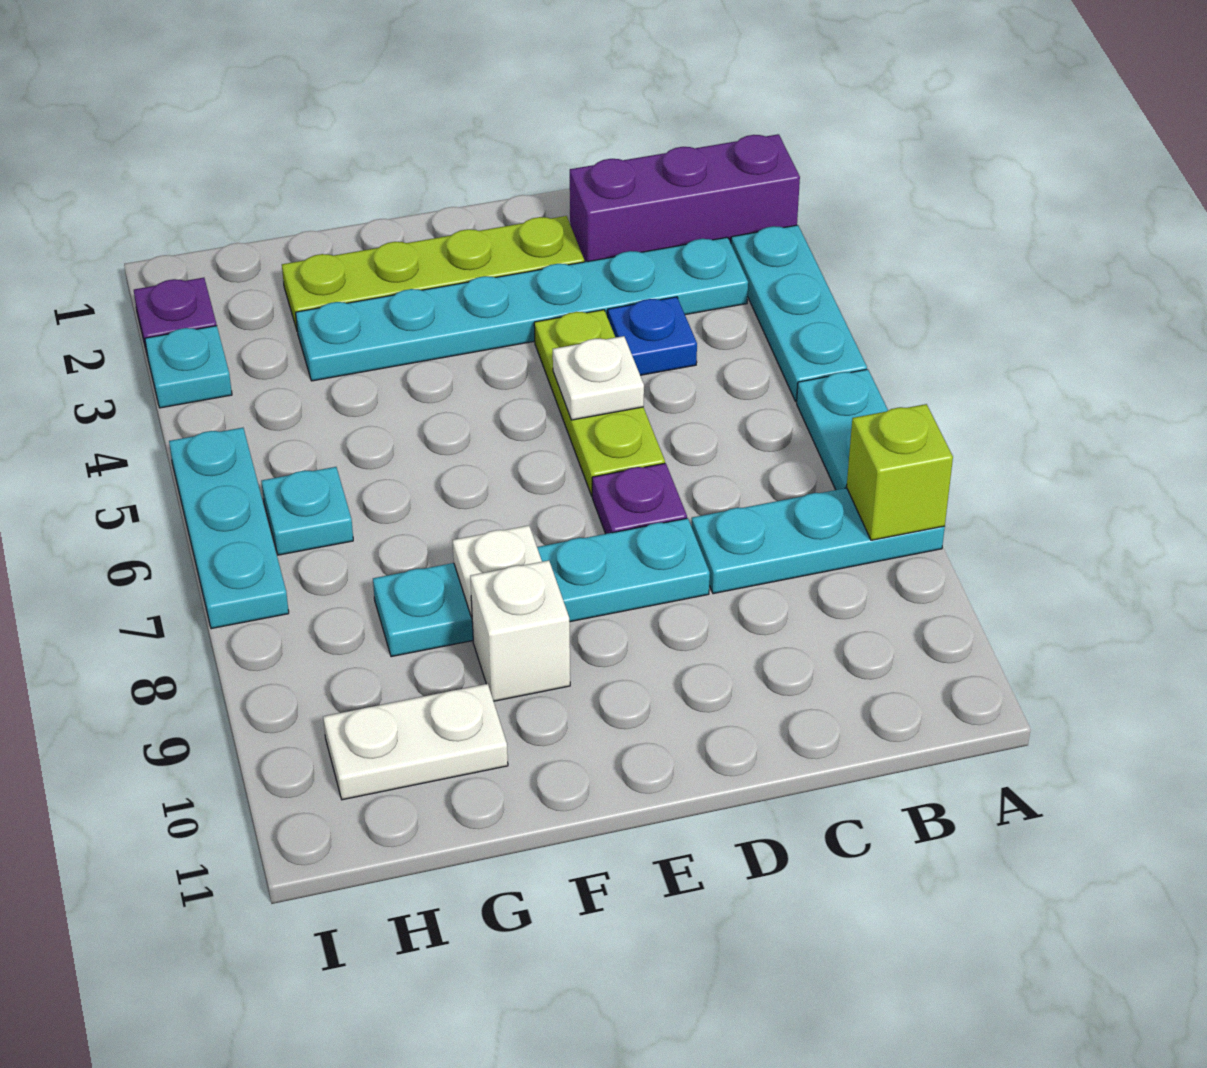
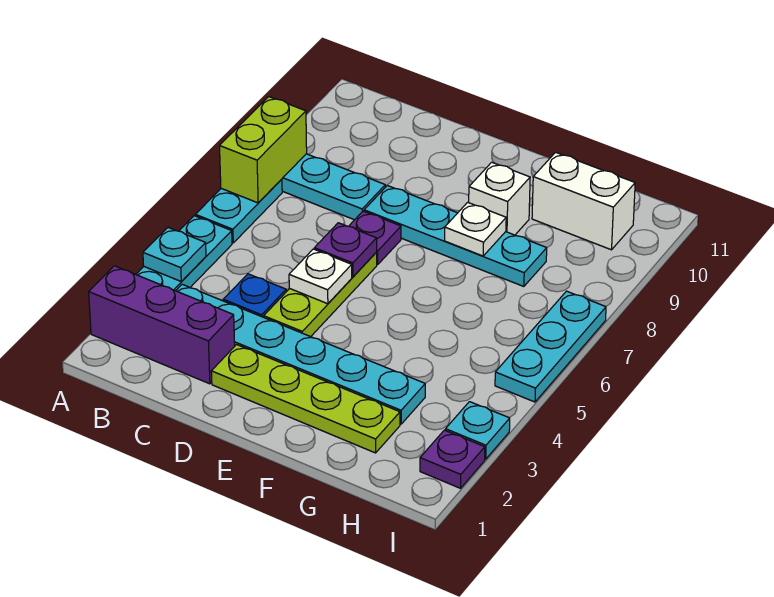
lime brick A8 level 2 -> lime brick A7:A8 level 2
none -> purple plate D6 level 2
white plate G10:H10 level 1 -> white brick G10:H10 level 1
cyan plate H6 level 1 -> cyan plate A4 level 2

